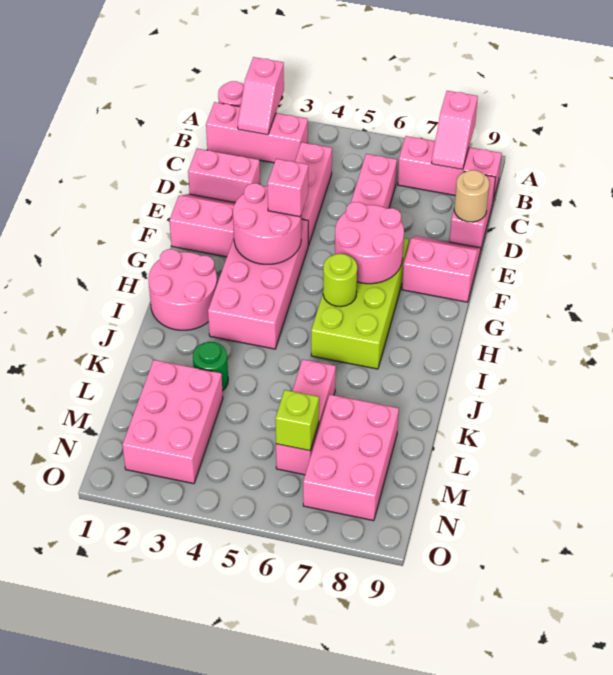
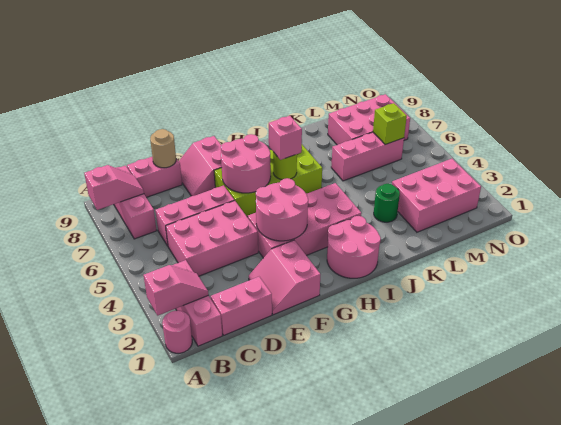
pink brick C4:E4 level 1 -> pink brick C4:E5 level 1
pink brick D1:D2 level 1 -> pink brick C1:D1 level 1
pink brick F4 level 3 -> pink brick H6 level 3

